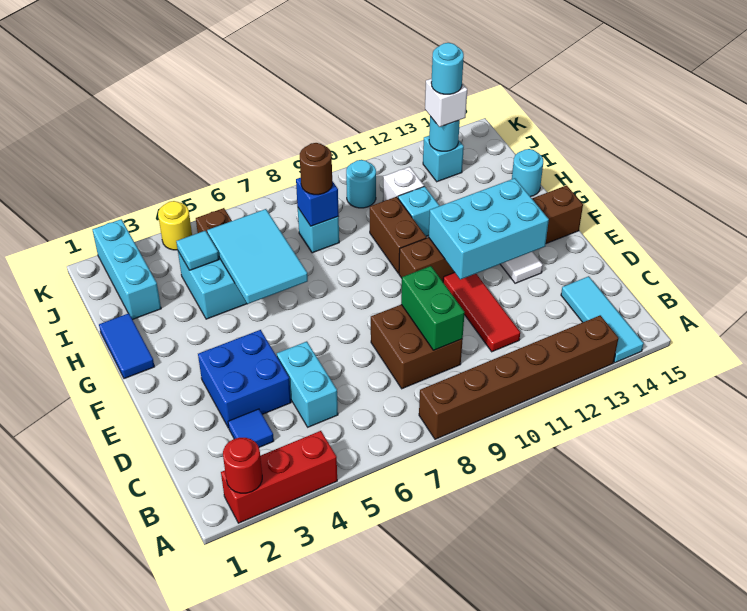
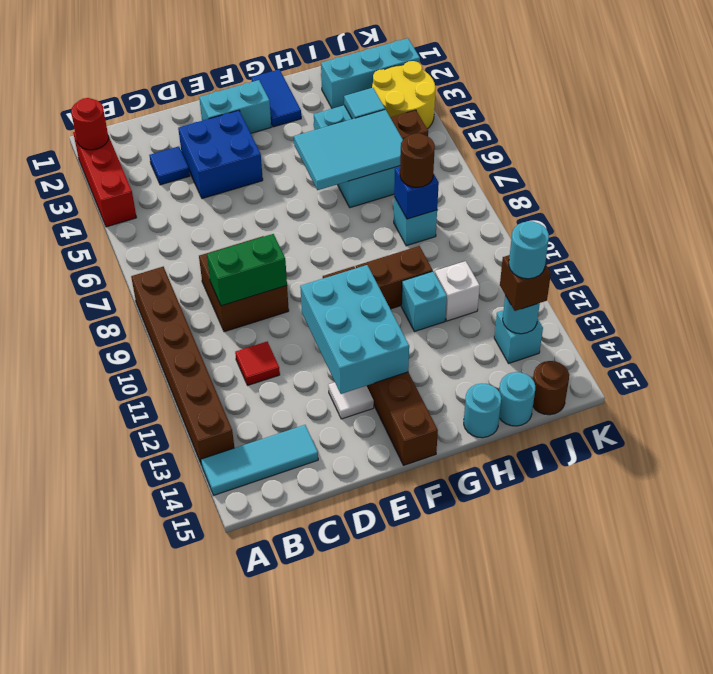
cyan brick C5:D5 level 1 -> cyan brick E2:F2 level 1
red tile C11:E11 level 1 -> red tile C11 level 1
blue tile G1:H1 level 1 -> blue tile G1:G2 level 1
cyan round brick J10 level 1 -> cyan round brick I15 level 1
white brick J13 level 3 -> brown brick J13 level 3
none -> brown round brick J15 level 1
yellow round brick K4 level 1 -> yellow round brick J3:K4 level 1

